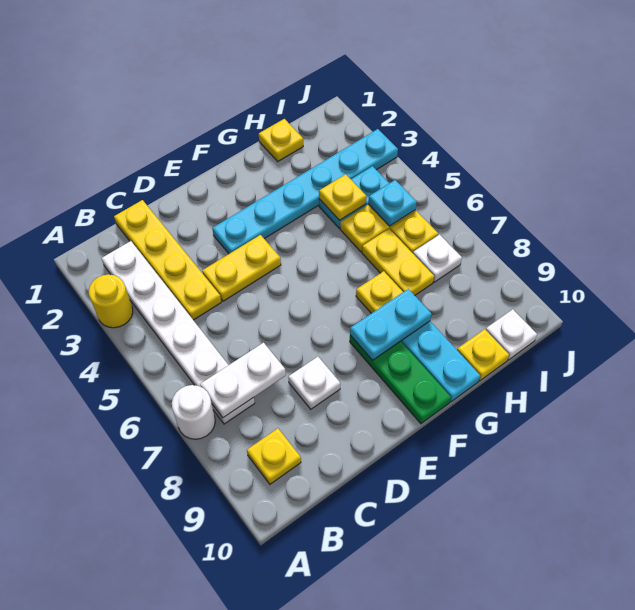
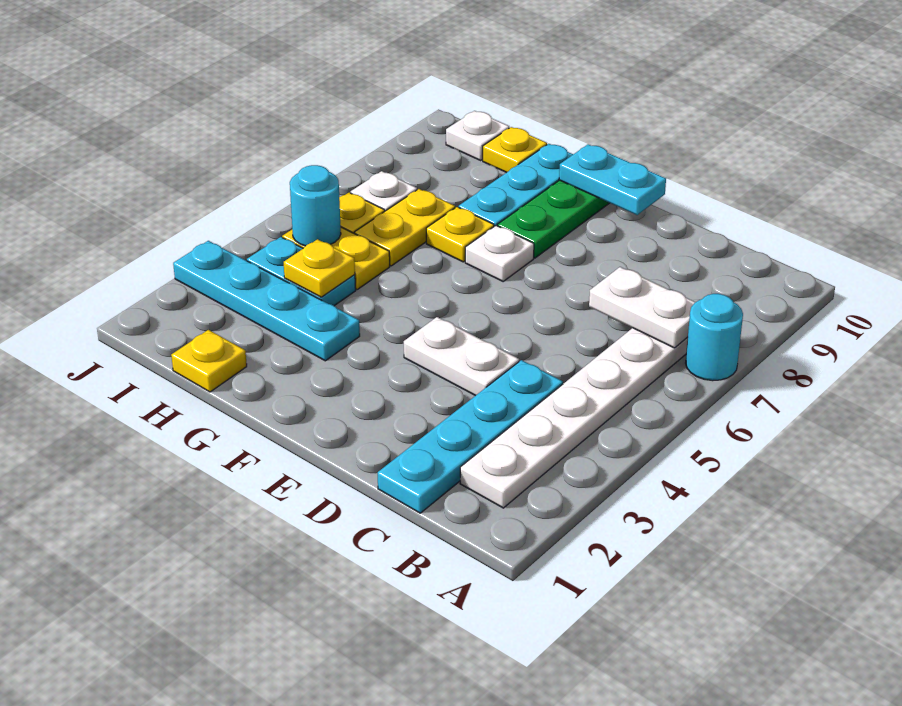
yellow round brick A3 level 1 -> none
white round brick A7 level 1 -> cyan round brick A7 level 1
yellow plate B9 level 1 -> none
yellow plate C1:C4 level 1 -> cyan plate C1:C4 level 1
yellow plate D4:E4 level 1 -> white plate D4:E4 level 1
white plate D8 level 1 -> white plate F7 level 1
cyan plate E3:J3 level 1 -> cyan plate G3:J3 level 1
cyan plate F8:G8 level 2 -> cyan plate E10:F10 level 2
cyan plate I5 level 2 -> cyan round brick I5 level 2

